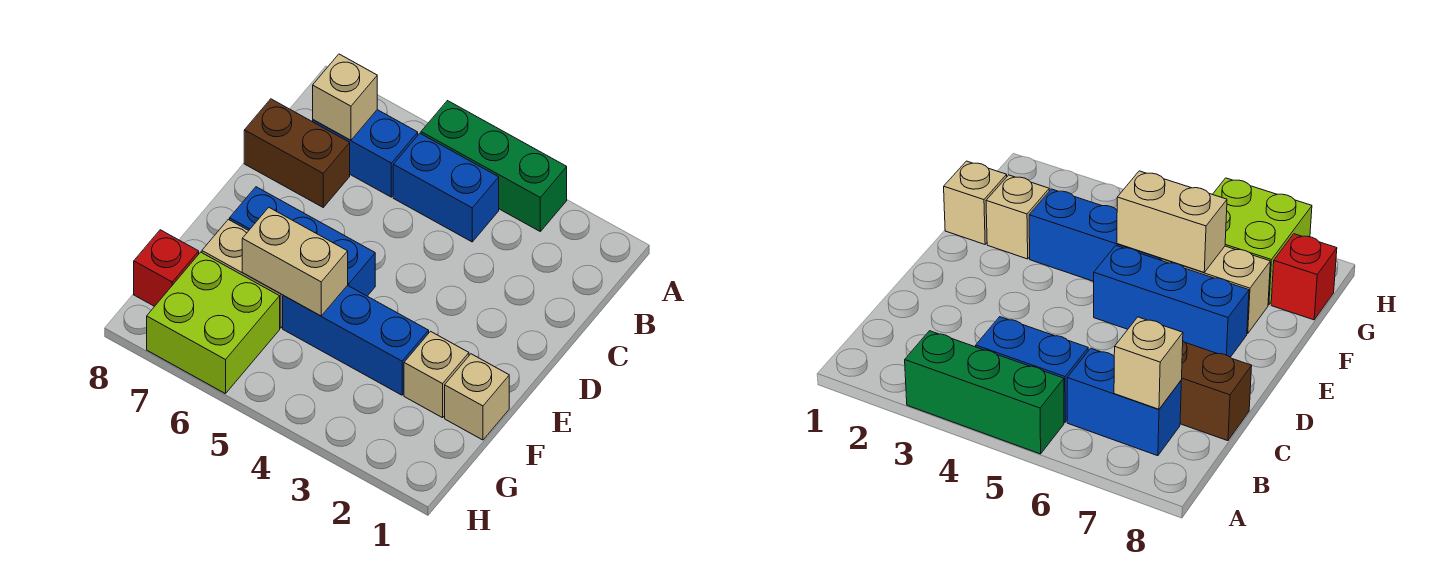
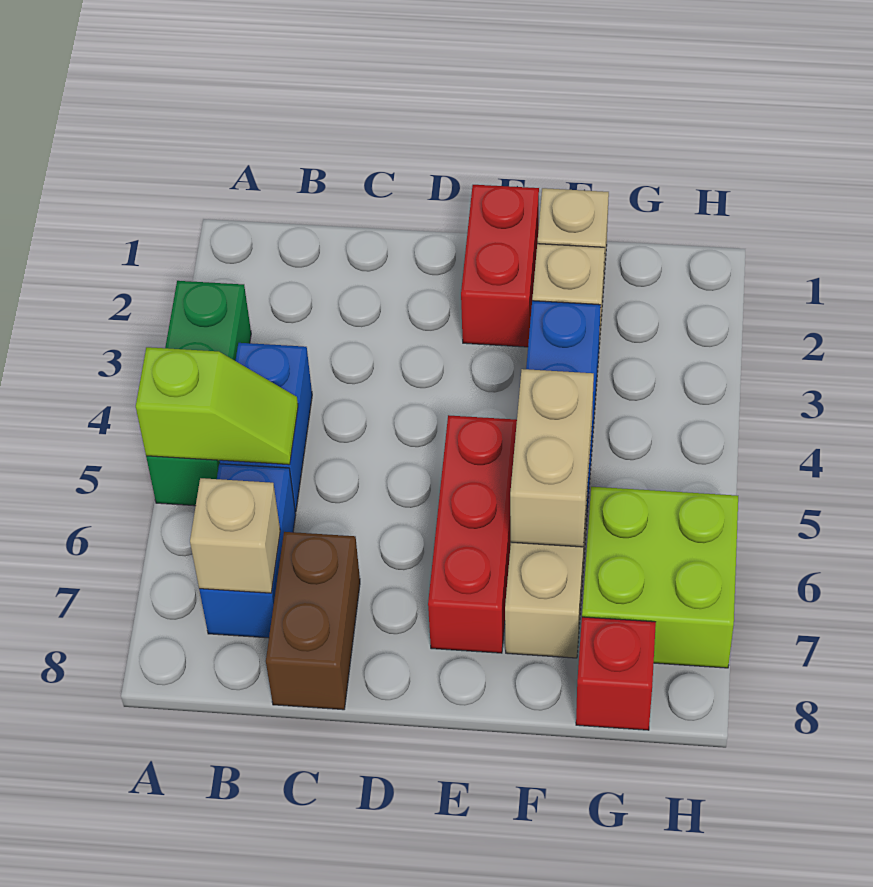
none -> lime slope A5:B5 level 2 top A
none -> red brick E1:E2 level 1
blue brick E5:E7 level 1 -> red brick E5:E7 level 1

